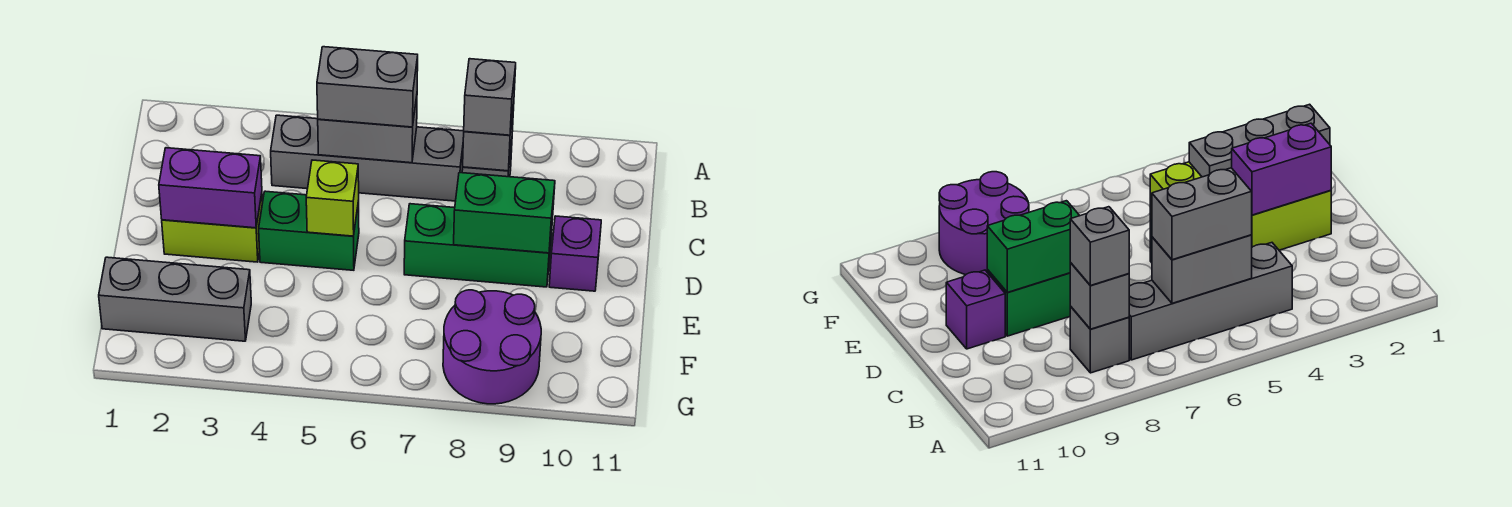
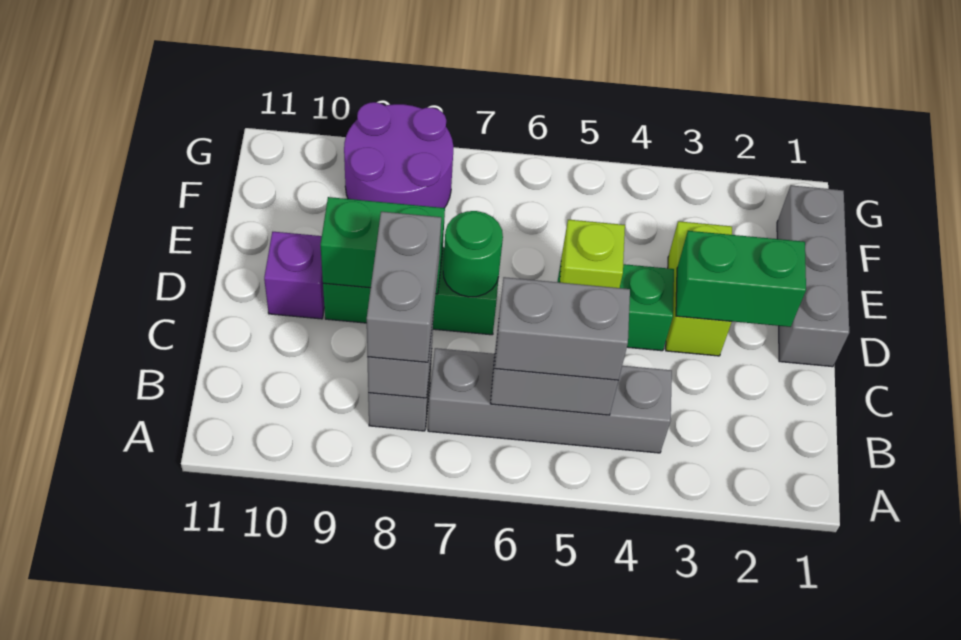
grey brick B8 level 3 -> grey brick B8:C8 level 3
lime brick D2:D3 level 1 -> lime brick D3:E3 level 1
purple brick D2:D3 level 2 -> green brick D2:D3 level 2
none -> green round brick D7 level 2
grey brick F1:F3 level 1 -> grey brick D1:F1 level 1

